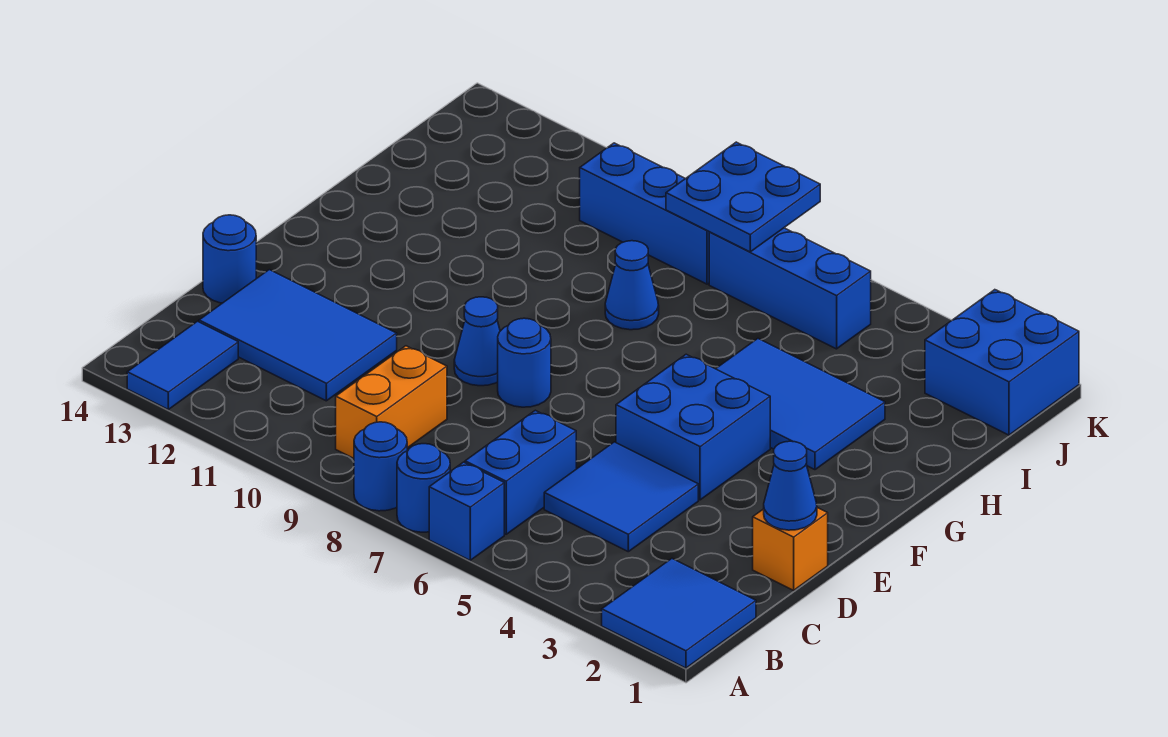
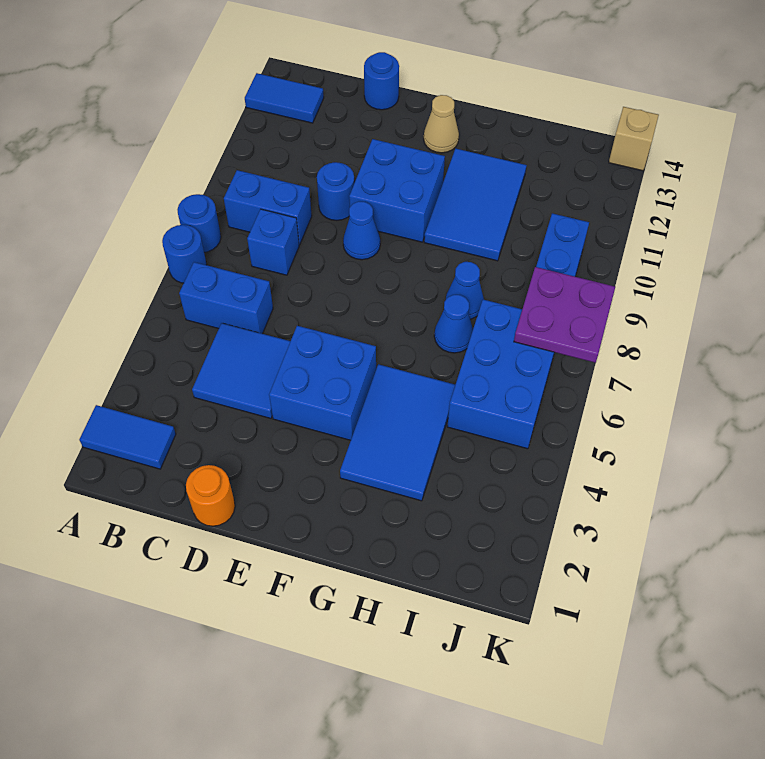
blue tile A1:B2 level 1 -> blue tile A2:B2 level 1
blue brick A6 level 1 -> blue brick C8 level 1
orange brick B9:C9 level 1 -> blue brick B9:C9 level 1
blue tile C11:D13 level 1 -> blue tile G10:H12 level 1
orange brick D1 level 1 -> orange round brick D1 level 1
blue cone D1 level 2 -> blue cone H7 level 1
blue round brick E8 level 1 -> blue round brick D10 level 1
none -> tan cone F13 level 1
blue brick J1:K2 level 1 -> blue brick E10:F11 level 1
blue brick J5:J7 level 1 -> blue brick I5:J7 level 1
blue plate J7:K8 level 2 -> purple plate J7:K8 level 2
none -> tan brick K14 level 1

